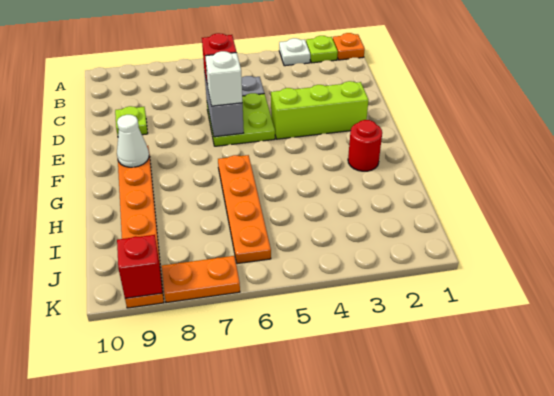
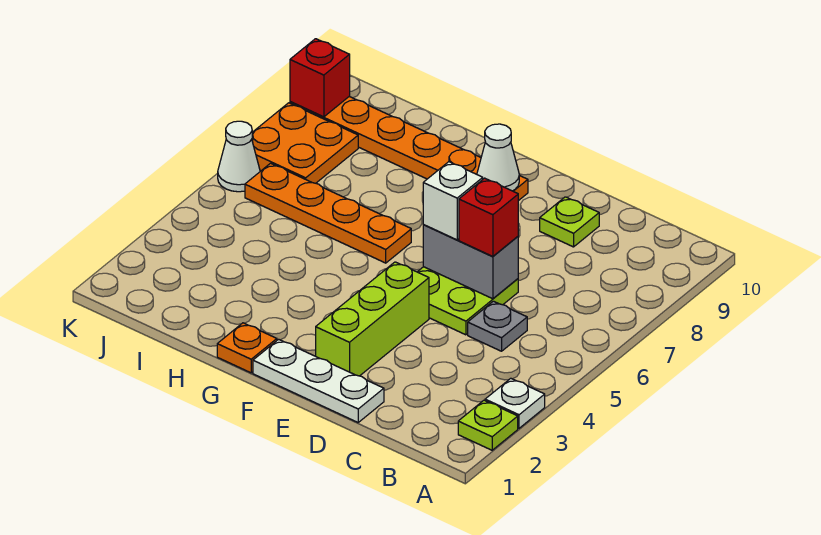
orange plate A1 level 1 -> orange plate G1 level 1
none -> white plate D1:F1 level 1
red round brick G2 level 1 -> none
none -> white cone K6 level 1
orange plate K7:K8 level 1 -> orange plate J7:K8 level 1

